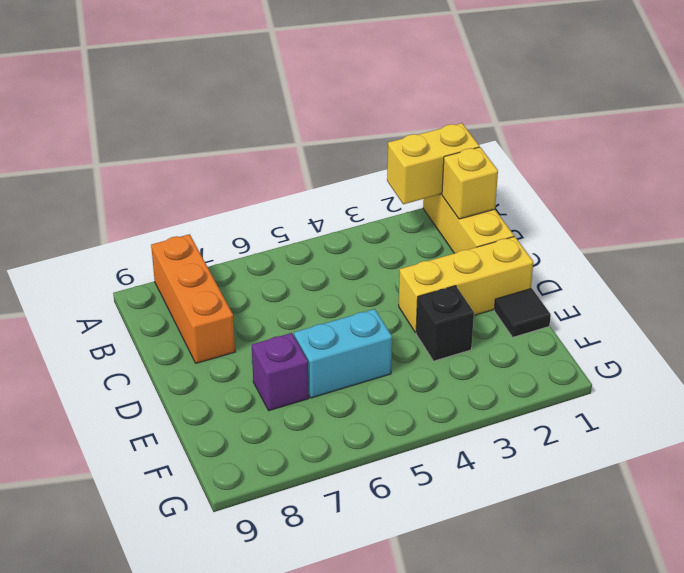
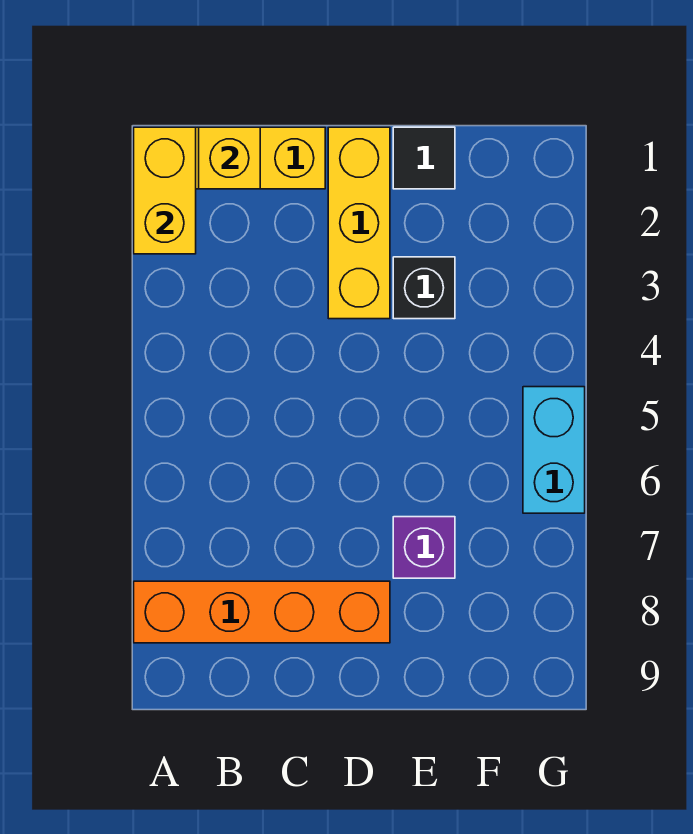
orange brick A8:C8 level 1 -> orange brick A8:D8 level 1
cyan brick E5:E6 level 1 -> cyan brick G5:G6 level 1

